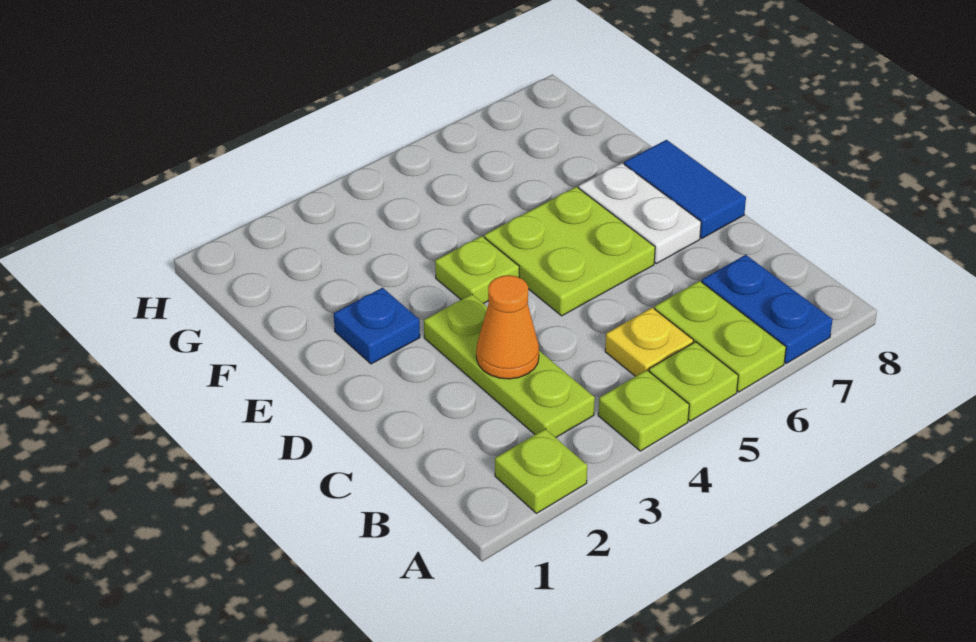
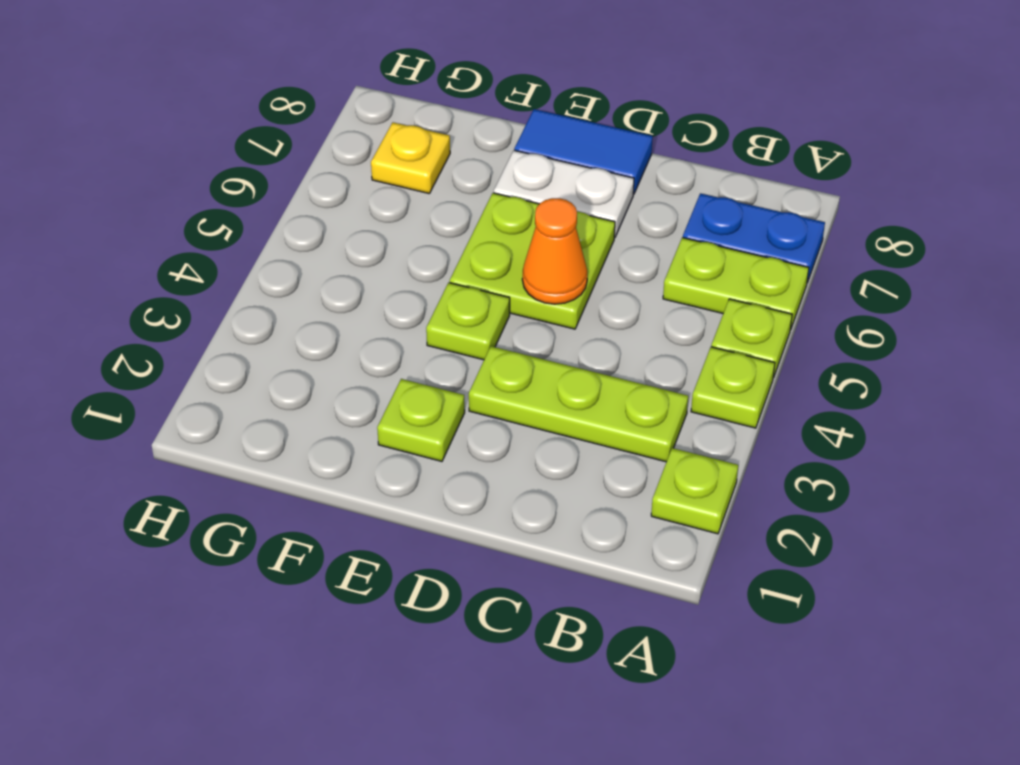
yellow plate B5 level 1 -> yellow plate G7 level 1
orange cone C3 level 2 -> orange cone D5 level 2
blue plate E2 level 1 -> lime plate E2 level 1

